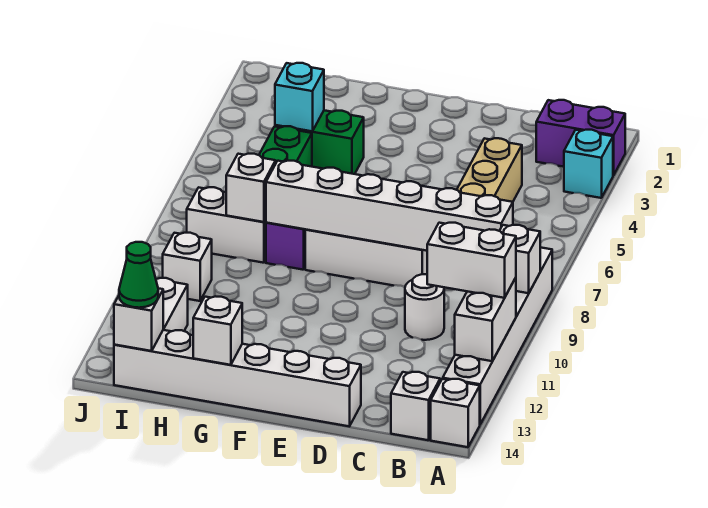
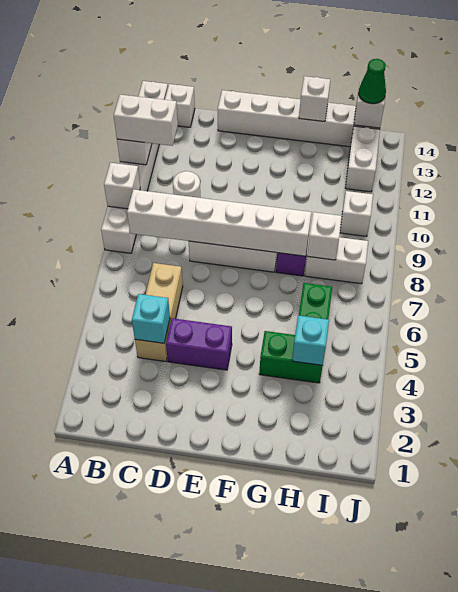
purple brick A2:B2 level 1 -> purple brick D4:E4 level 1
cyan brick A3 level 1 -> cyan brick C4 level 2

